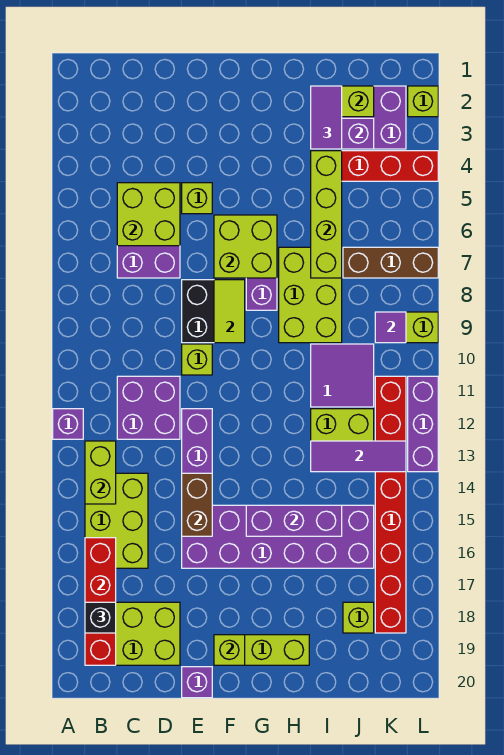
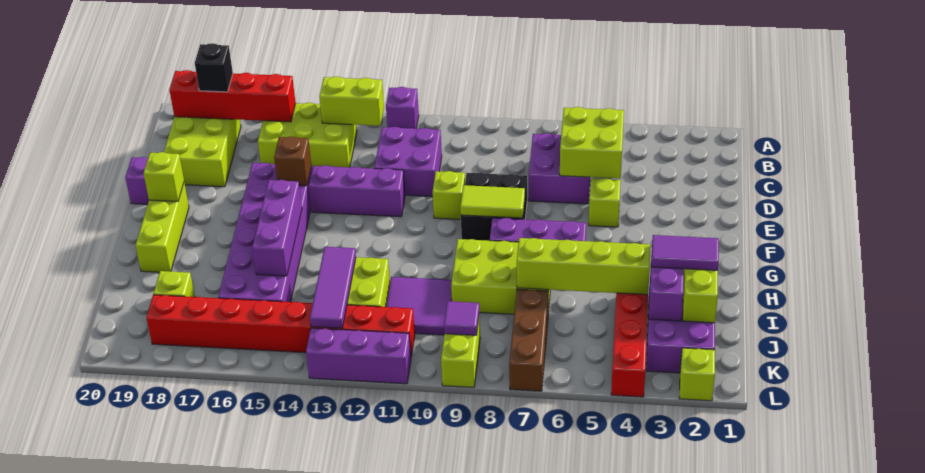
brown brick E14:E15 level 2 -> brown brick E15 level 2
lime brick F6:G7 level 2 -> none

